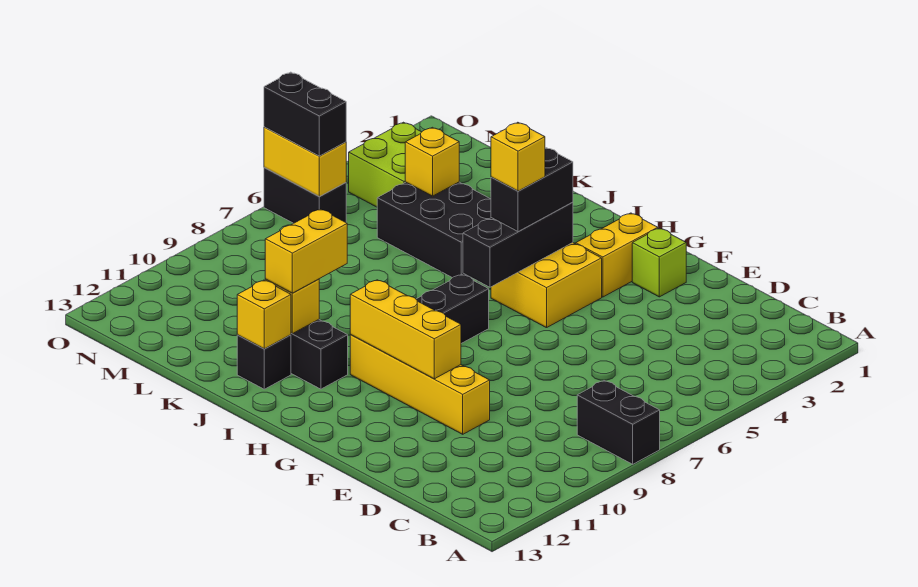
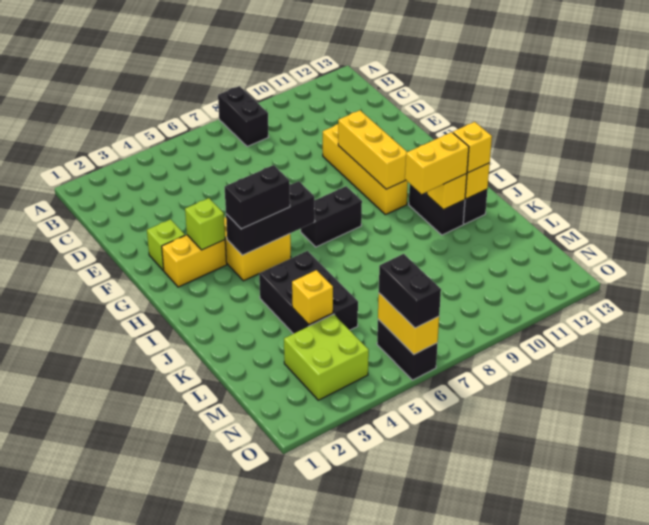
none -> lime brick G3 level 2
yellow brick H5 level 4 -> yellow brick J12 level 3

